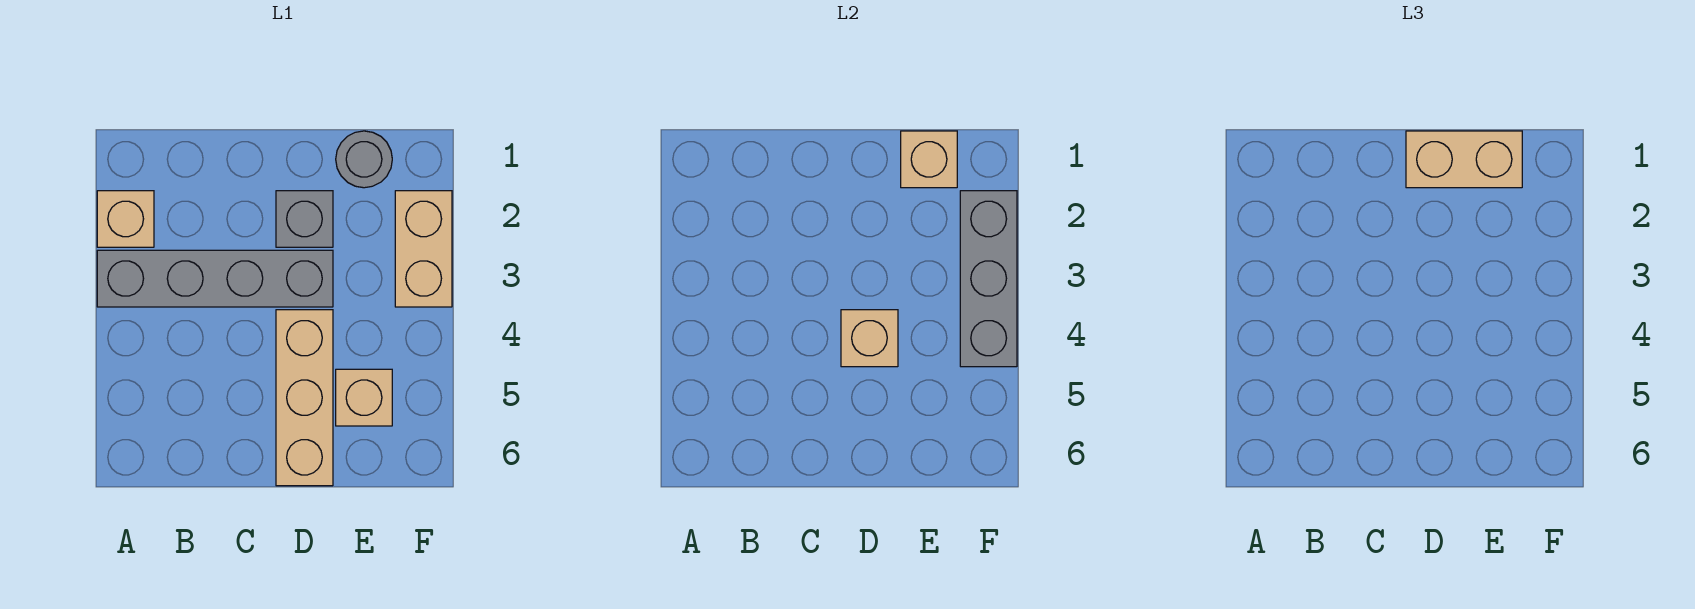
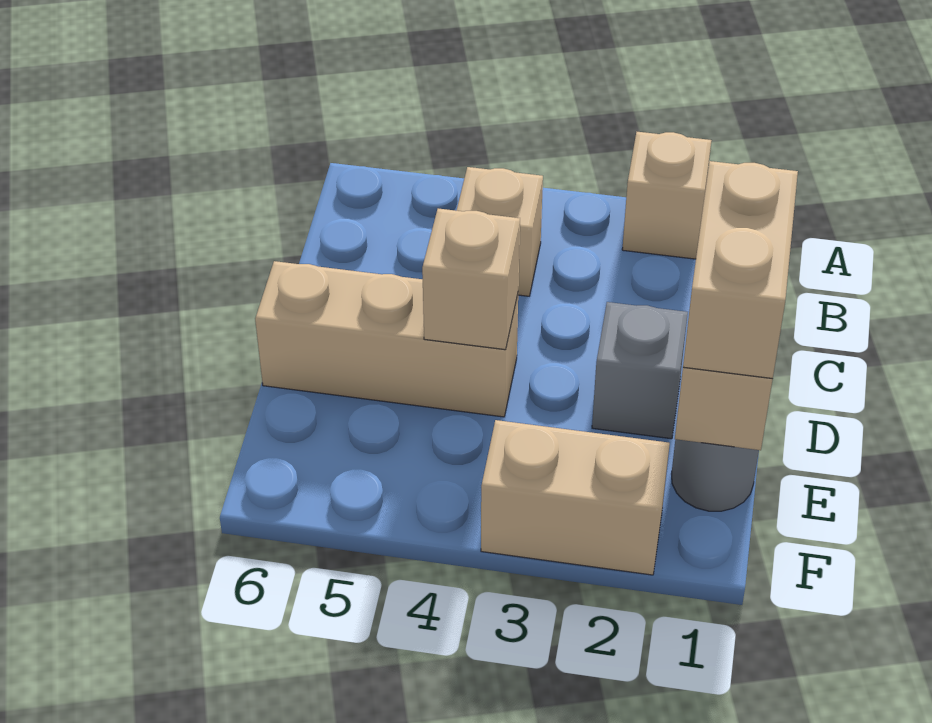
grey brick A3:D3 level 1 -> none
tan brick E5 level 1 -> tan brick B4 level 1
grey brick F2:F4 level 2 -> none

